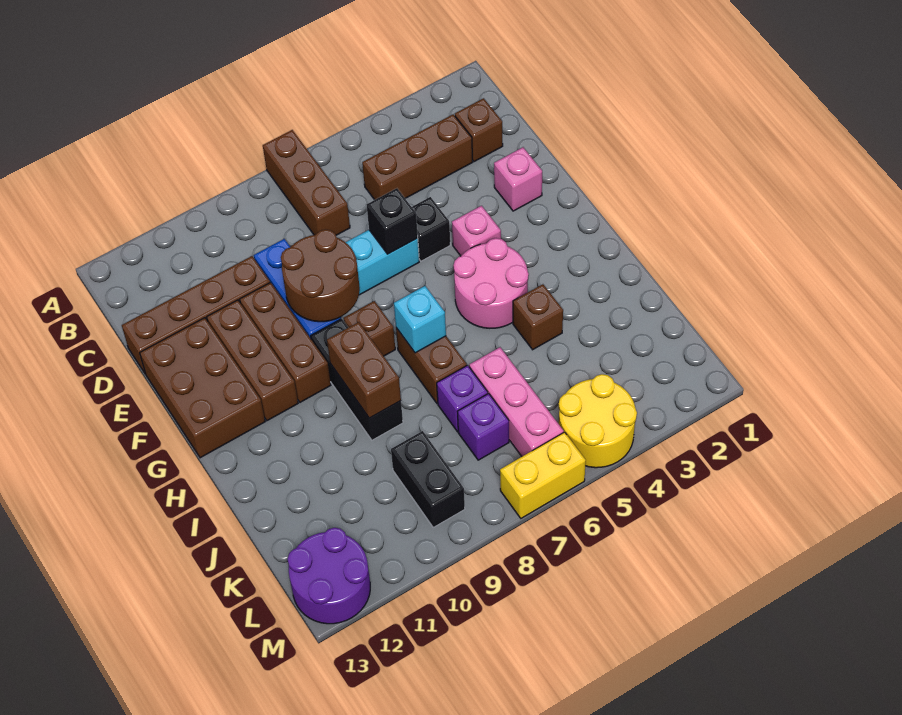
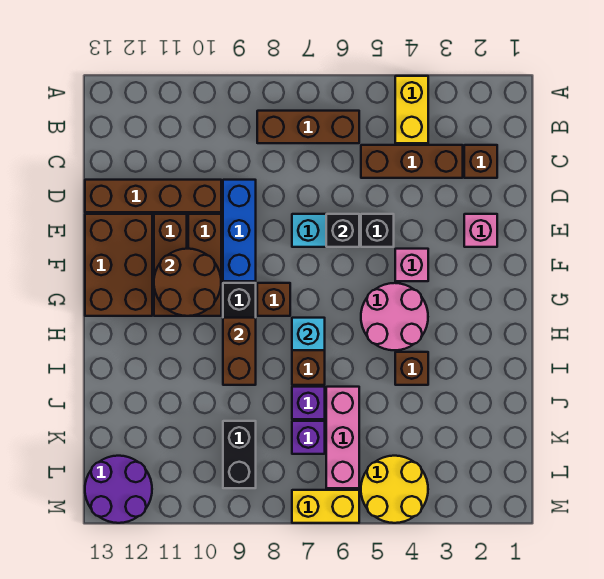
none -> yellow brick A4:B4 level 1
brown brick A7:C7 level 1 -> brown brick B6:B8 level 1
brown round brick E8:F9 level 2 -> brown round brick F10:G11 level 2

